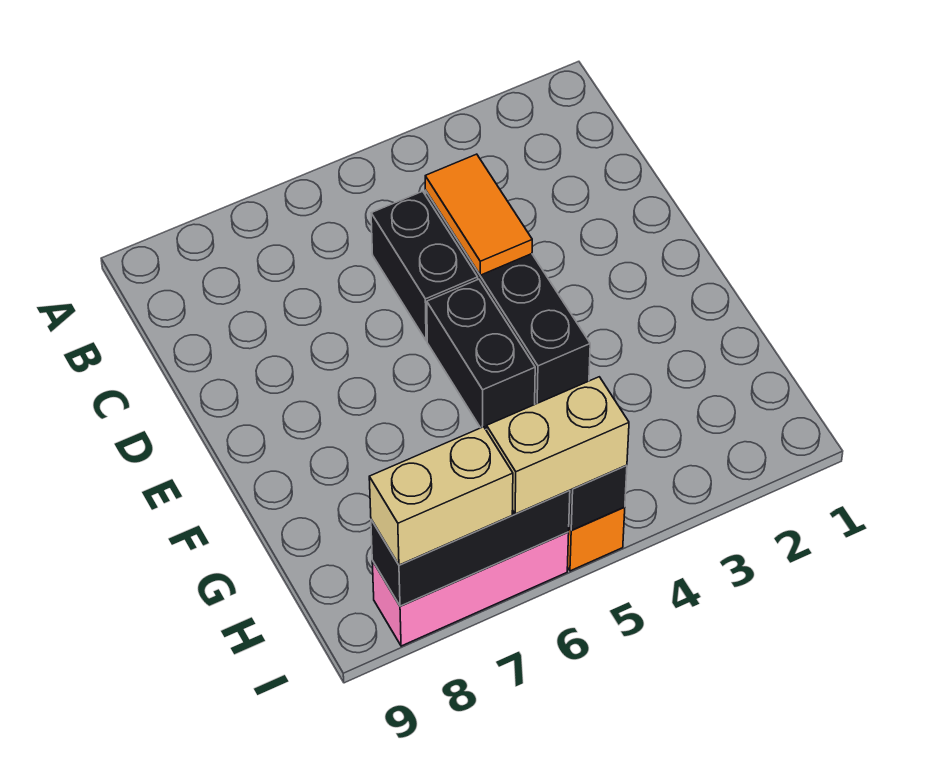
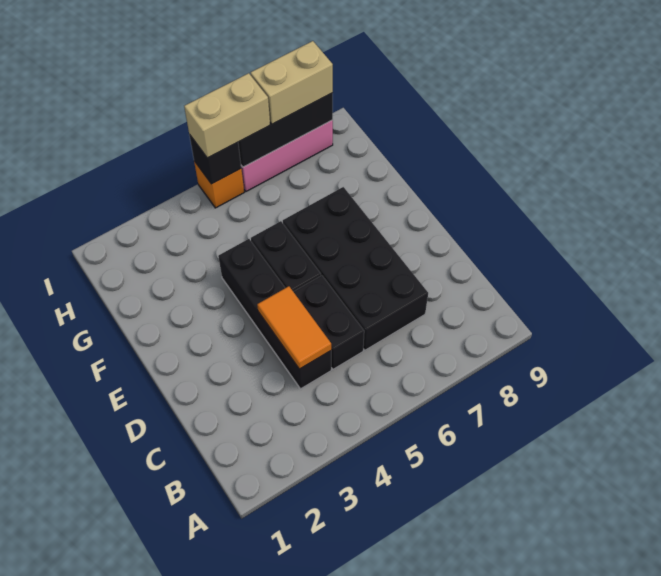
none -> black brick C6:F7 level 1

